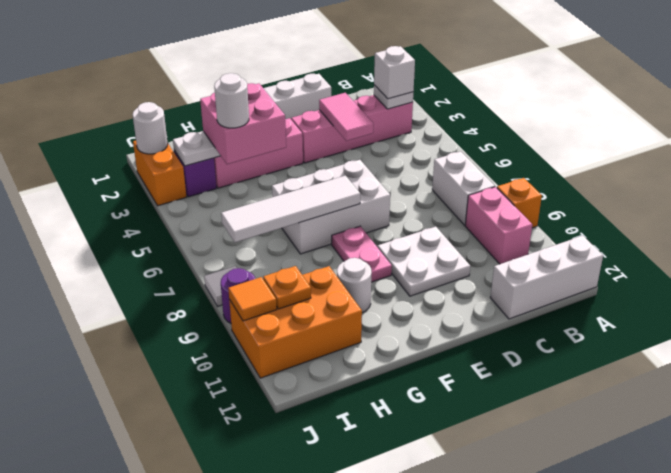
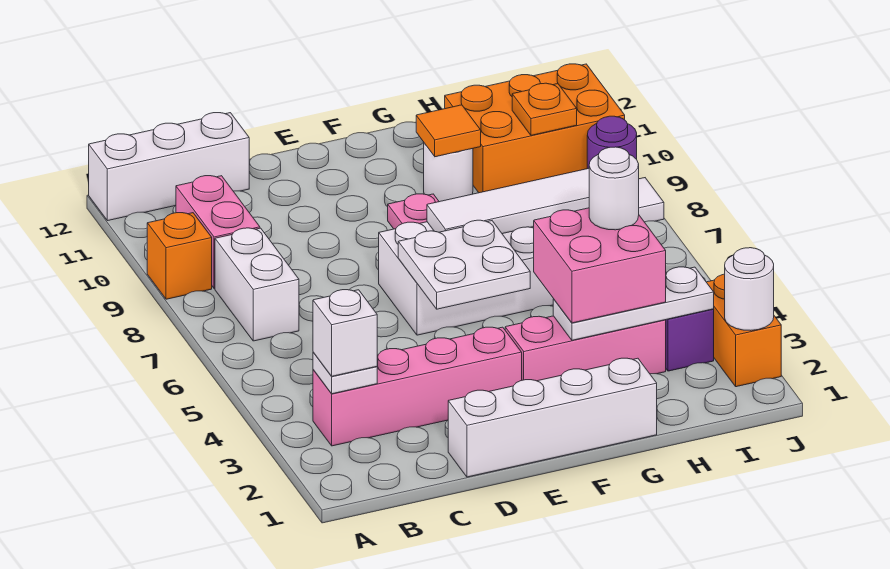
pink tile D3:D4 level 2 -> none
white plate D9:E10 level 1 -> white plate E5:F6 level 2
orange tile J10 level 2 -> orange tile G10 level 2

